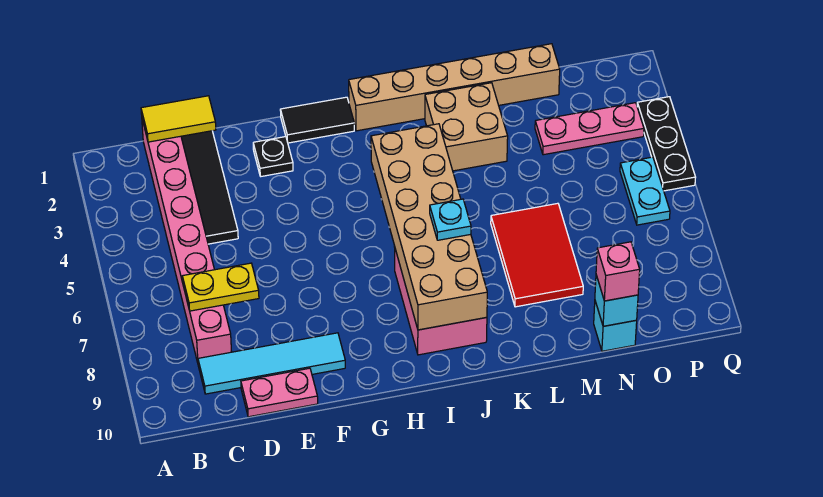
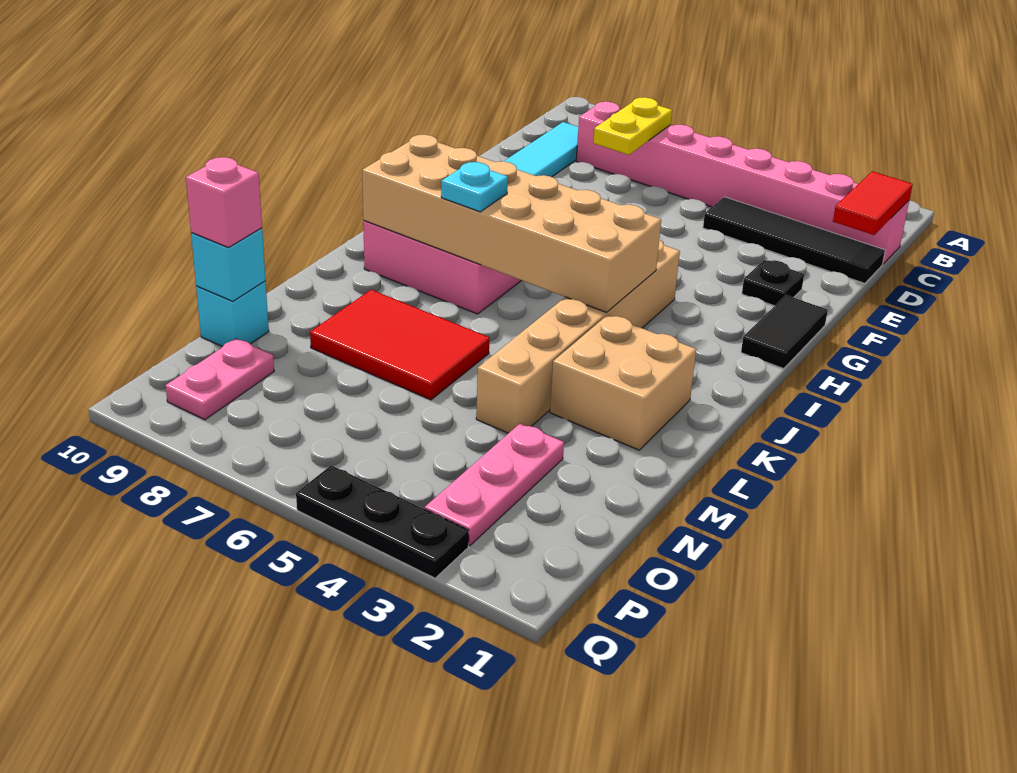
yellow tile C1:D1 level 2 -> red tile C1:D1 level 2
pink plate D10:E10 level 1 -> pink plate O9:P9 level 1
tan brick I1:N1 level 1 -> tan brick H4:M4 level 1
cyan plate P5:P6 level 1 -> none

